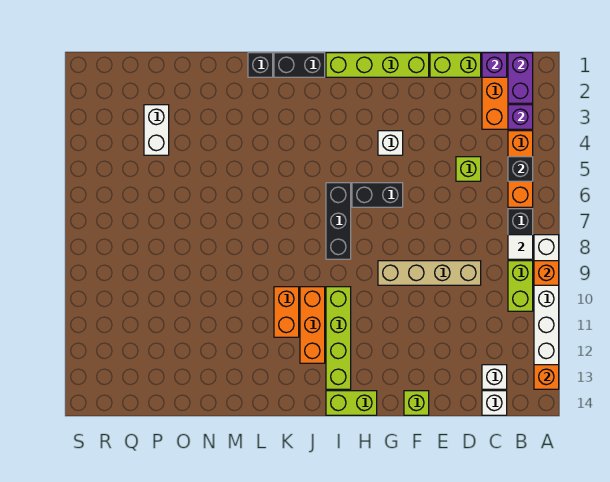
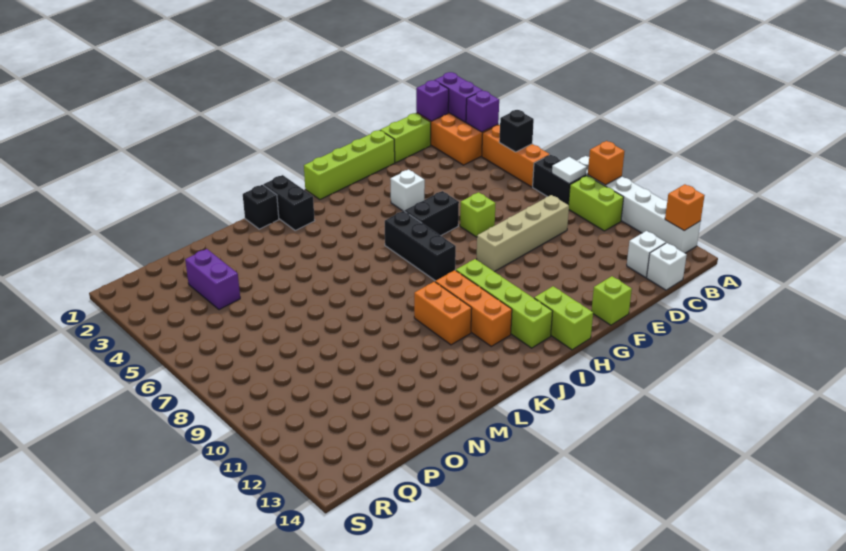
lime brick D5 level 1 -> lime brick F7 level 1
lime brick H14:I14 level 1 -> lime brick H13:H14 level 1
black brick J1:K1 level 1 -> black brick K1:K2 level 1
white brick P3:P4 level 1 -> purple brick P3:P4 level 1

